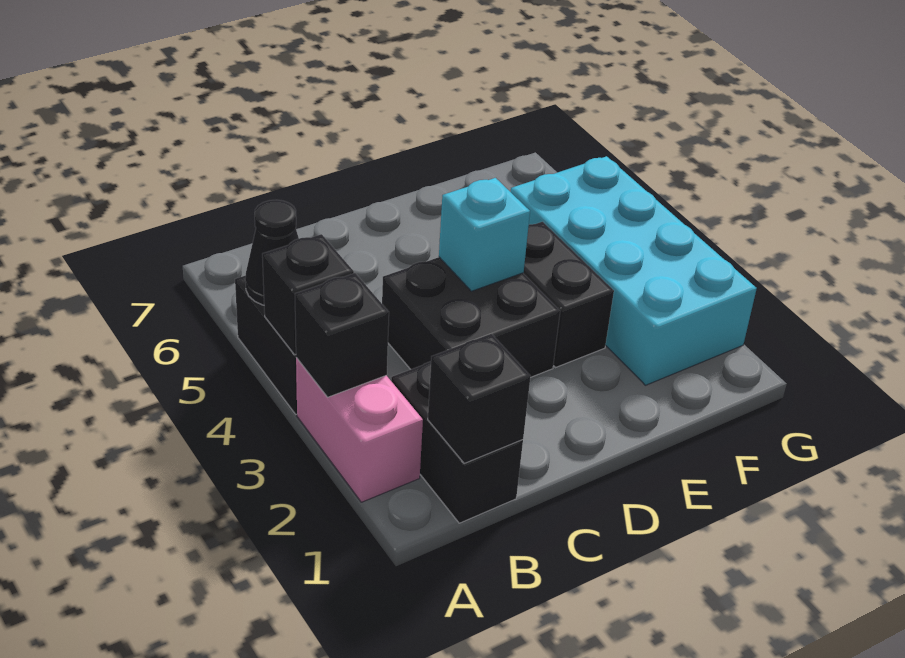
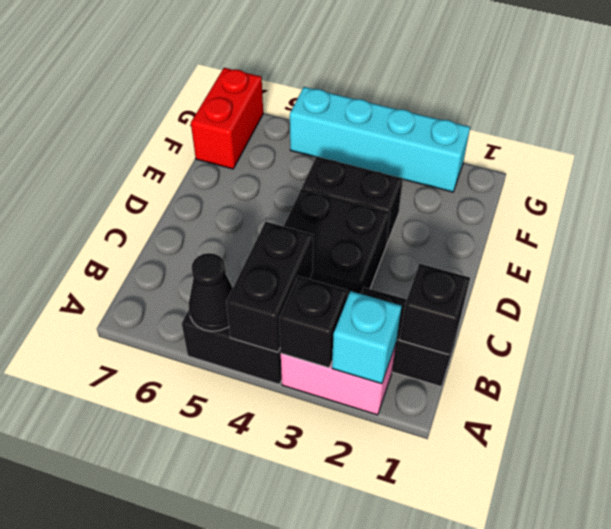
black brick A4 level 2 -> black brick A4:B4 level 2
cyan brick D4 level 2 -> cyan brick A2 level 2
cyan brick F2:G5 level 1 -> cyan brick G2:G5 level 1
none -> red brick F7:G7 level 1

